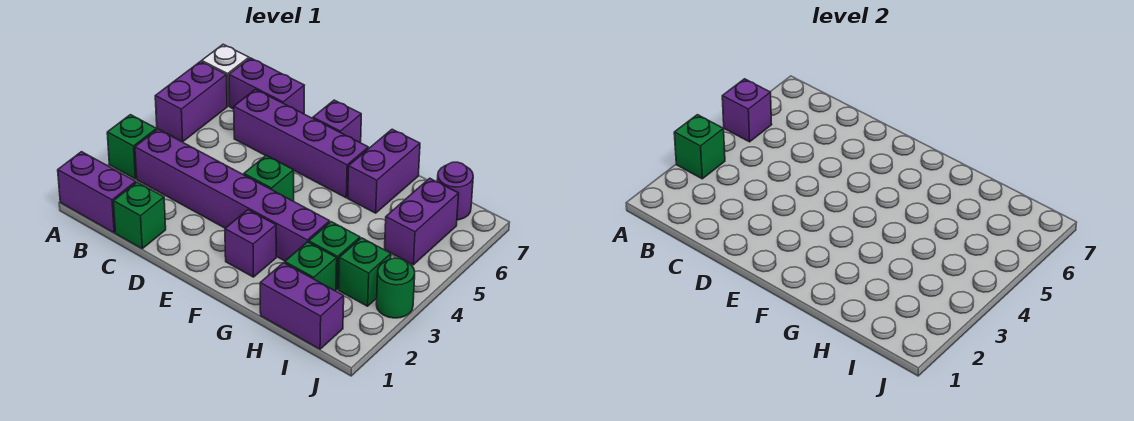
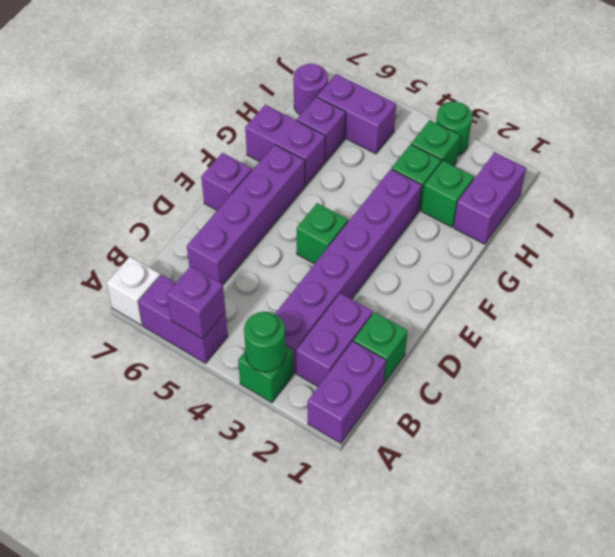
green brick A3 level 2 -> green round brick A3 level 2
purple brick B7:C7 level 1 -> purple brick B2:C2 level 1
purple brick F2 level 1 -> purple brick H6 level 1

